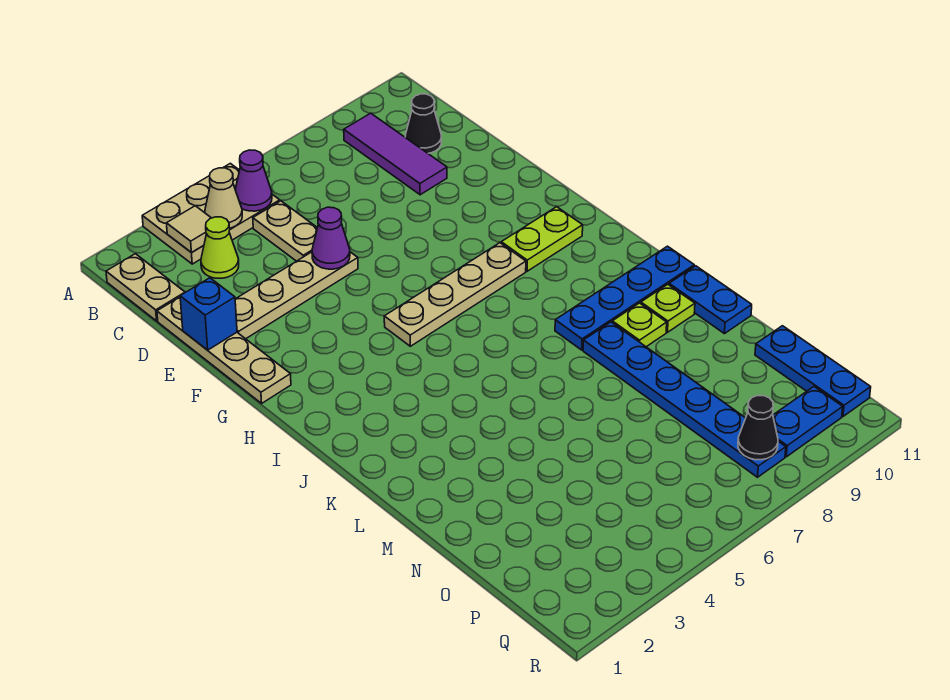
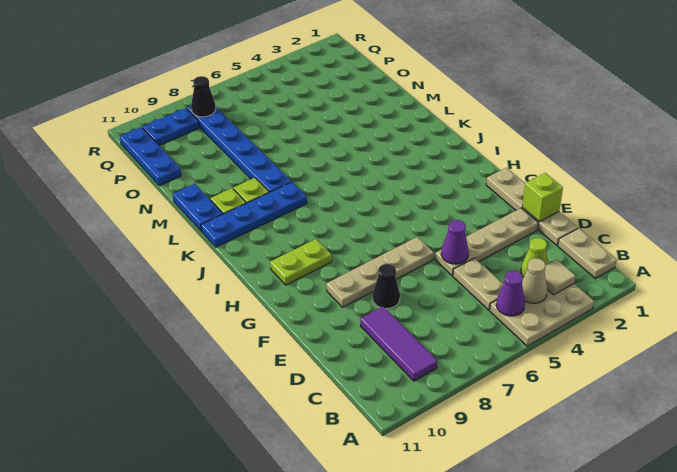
black cone C10 level 1 -> black cone E8 level 1
blue brick E1 level 2 -> lime brick E1 level 2
tan plate H5:H8 level 1 -> tan plate F6:F9 level 1

